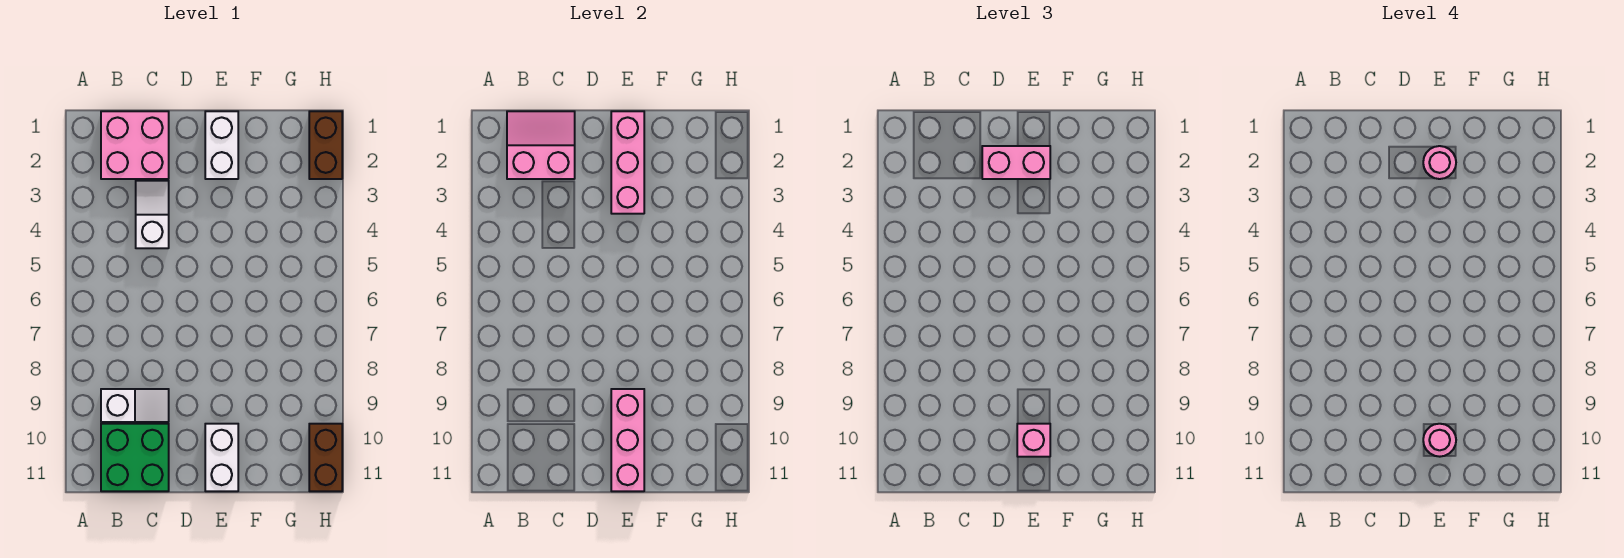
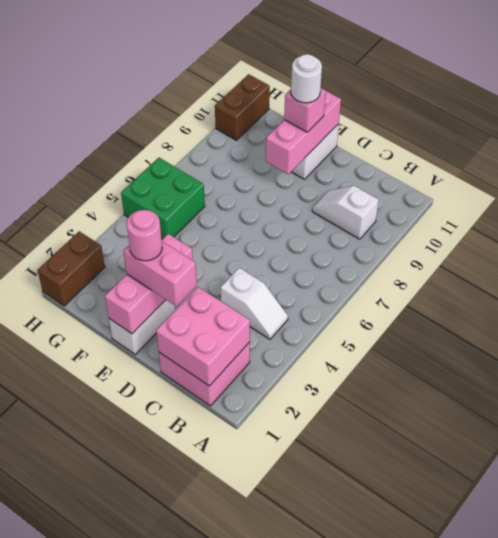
pink slope B1:C2 level 2 top 2 -> pink brick B1:C2 level 2
green brick B10:C11 level 1 -> green brick G5:H6 level 1
white slope C3:C4 level 1 top 4 -> white slope B4:C4 level 1 top C
pink round brick E10 level 4 -> white round brick E10 level 4

